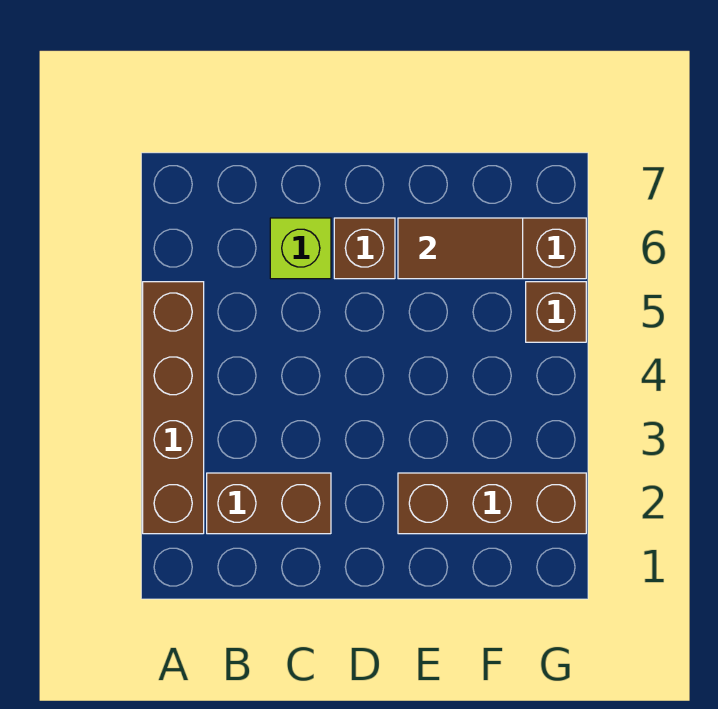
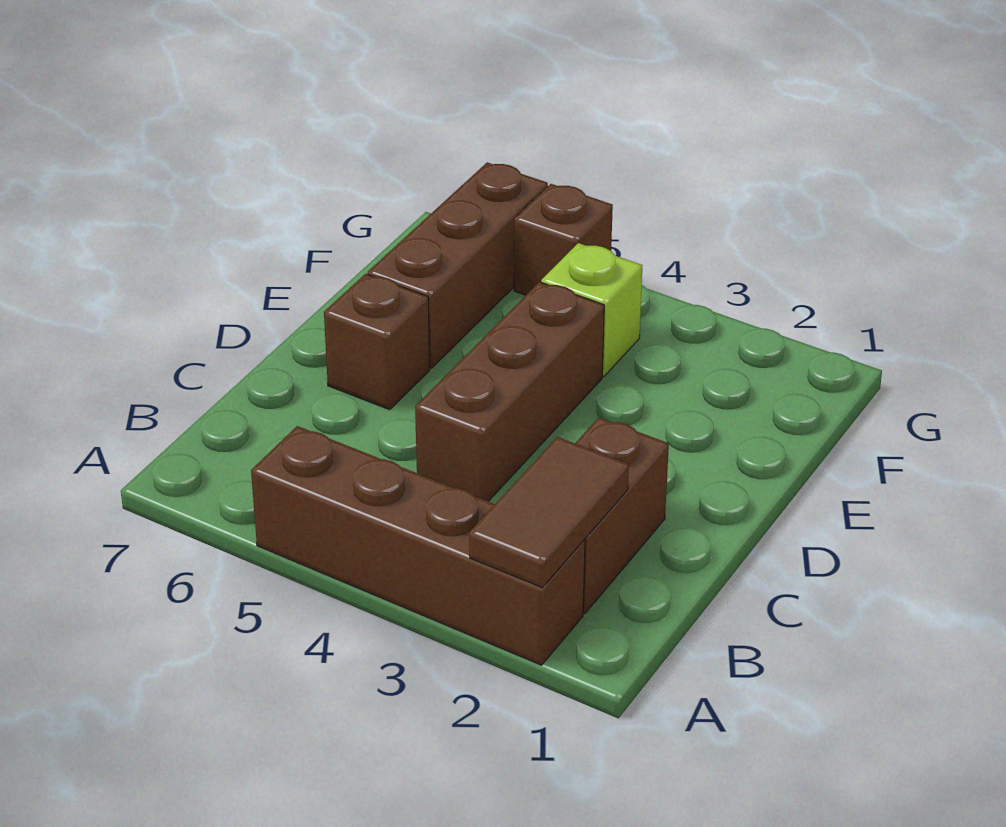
lime brick C6 level 1 -> lime brick F4 level 1
brown brick E2:G2 level 1 -> brown brick C4:E4 level 1
brown tile E6:F6 level 2 -> brown tile A2:B2 level 2

